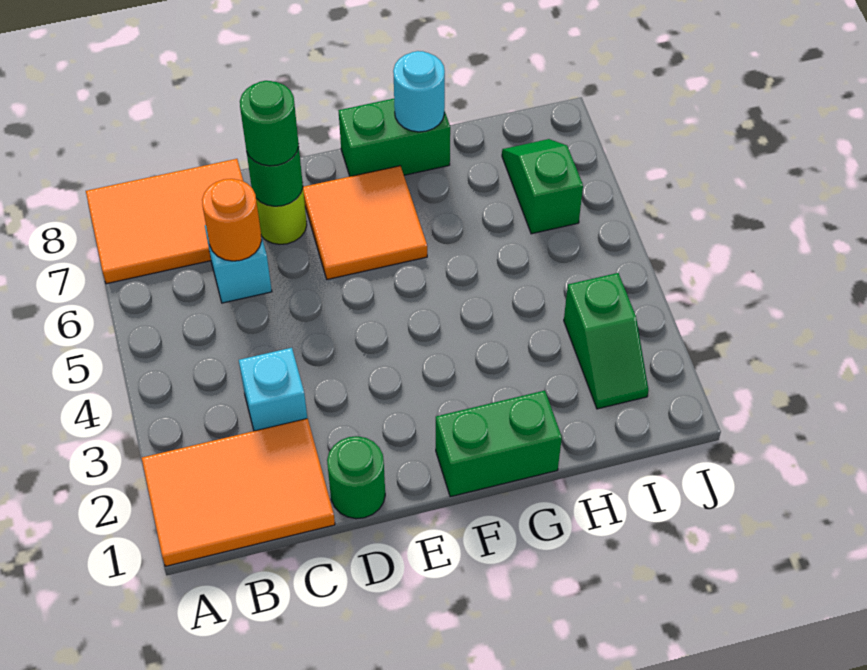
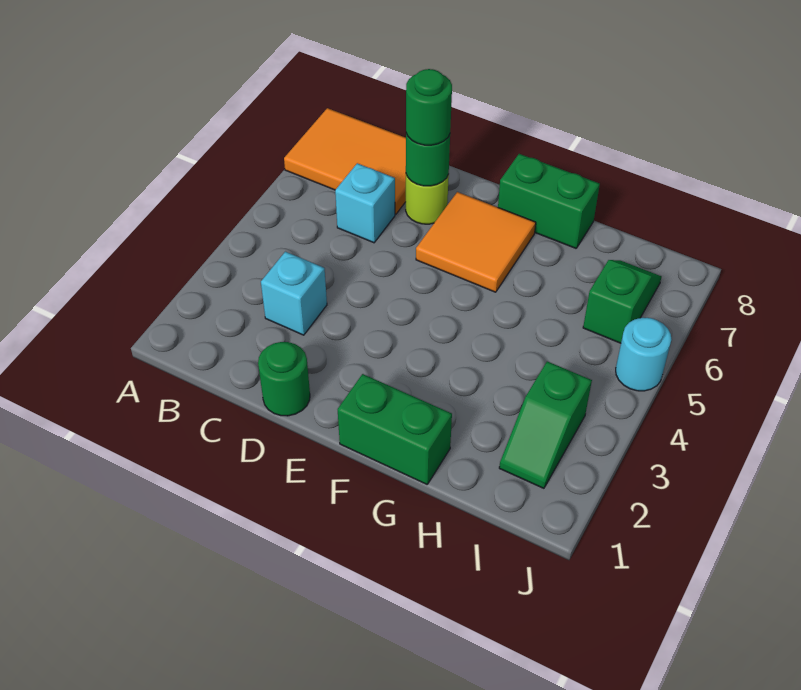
orange tile A1:C2 level 1 -> none
orange round brick C6 level 2 -> none
cyan round brick G8 level 2 -> cyan round brick J5 level 1

